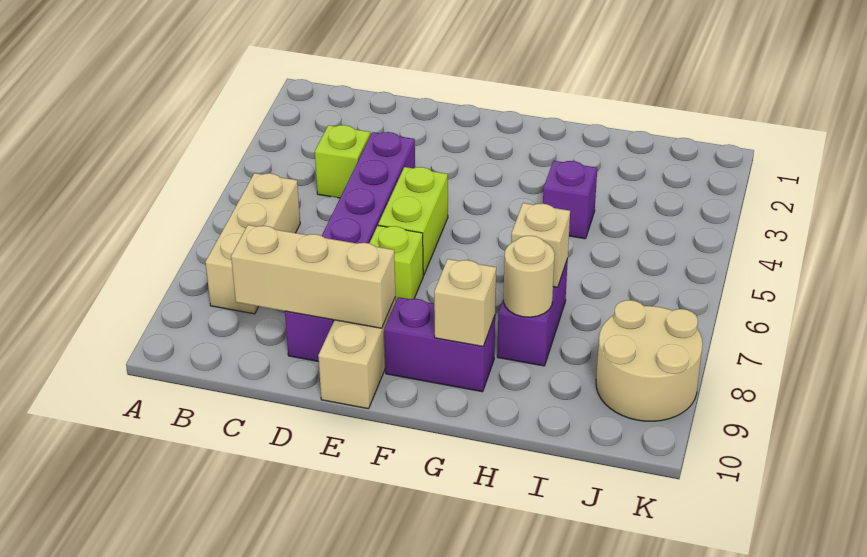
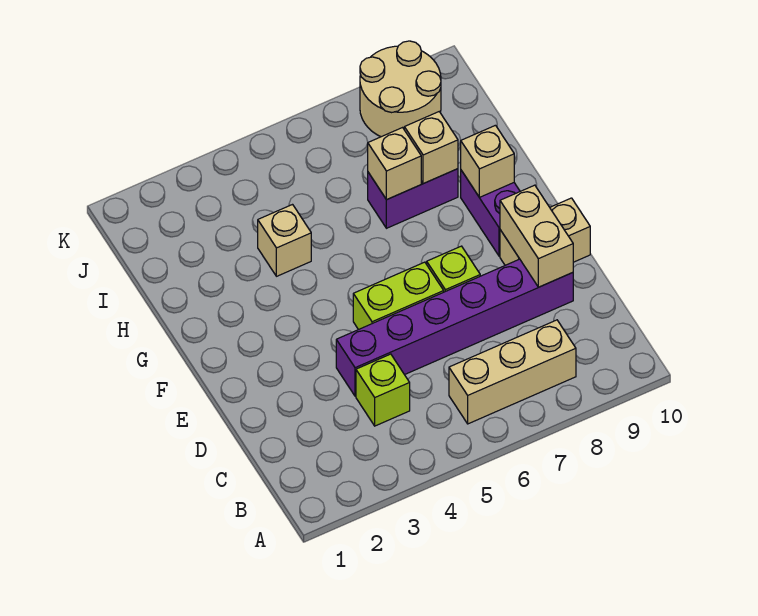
tan brick C9:E9 level 2 -> tan brick D9:E9 level 2
purple brick H4 level 1 -> tan brick H4 level 1
tan round brick H8 level 2 -> tan brick H8 level 2

